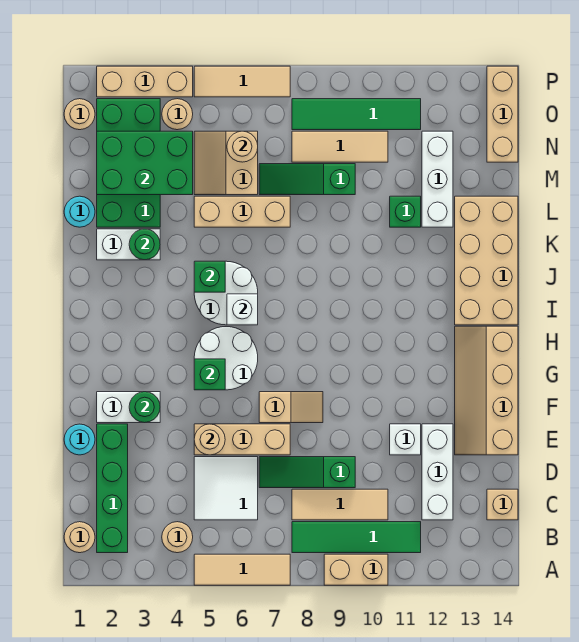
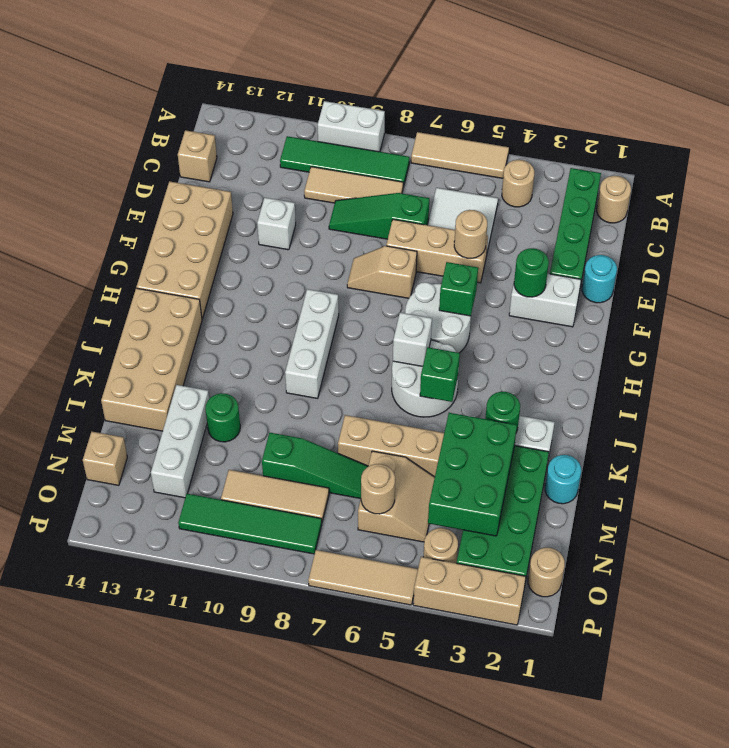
tan brick A9:A10 level 1 -> white brick A9:A10 level 1
white brick C12:E12 level 1 -> white brick H9:J9 level 1
green slope D7:D9 level 1 top 9 -> green slope D7:D9 level 1 top 7
tan slope E13:H14 level 1 top 14 -> tan brick E13:H14 level 1
green brick L11 level 1 -> green round brick L11 level 1
green brick M2:N4 level 2 -> green brick L3:N4 level 2
tan brick N14:P14 level 1 -> tan brick N14 level 1

